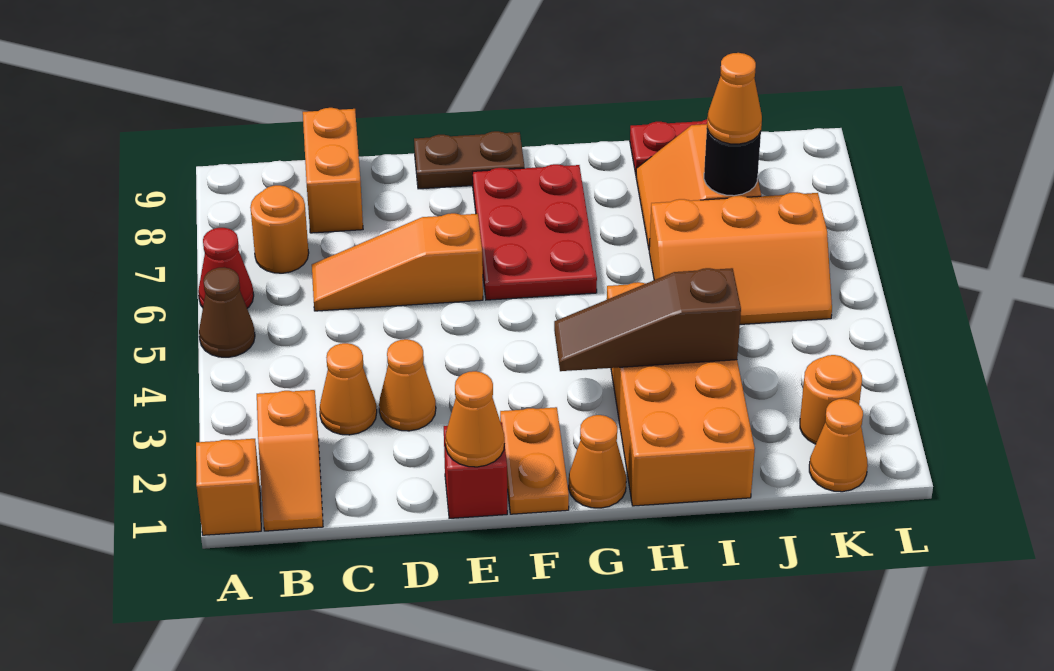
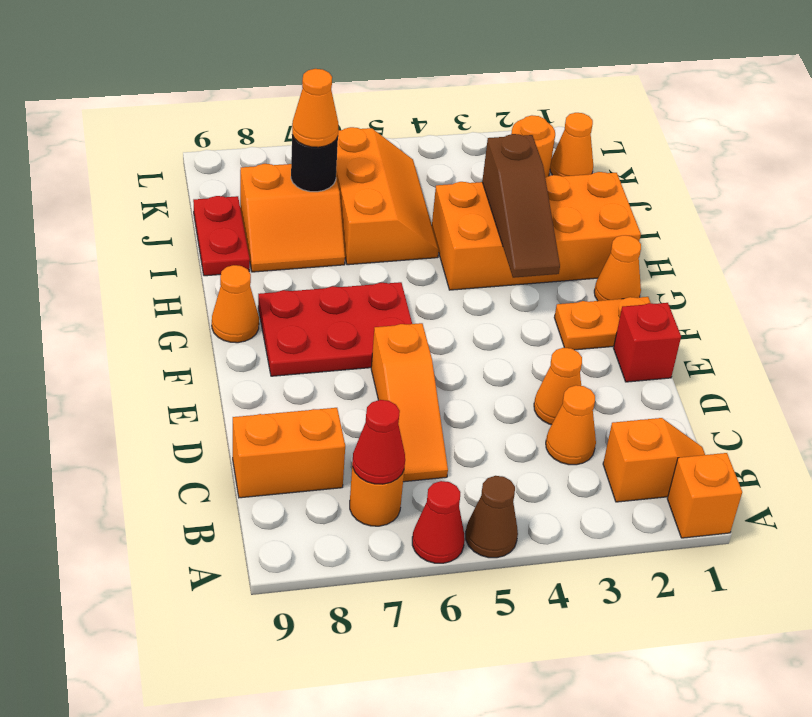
none -> red cone B7 level 2
orange cone E1 level 2 -> orange cone G9 level 1
brown plate E9:F9 level 1 -> none

